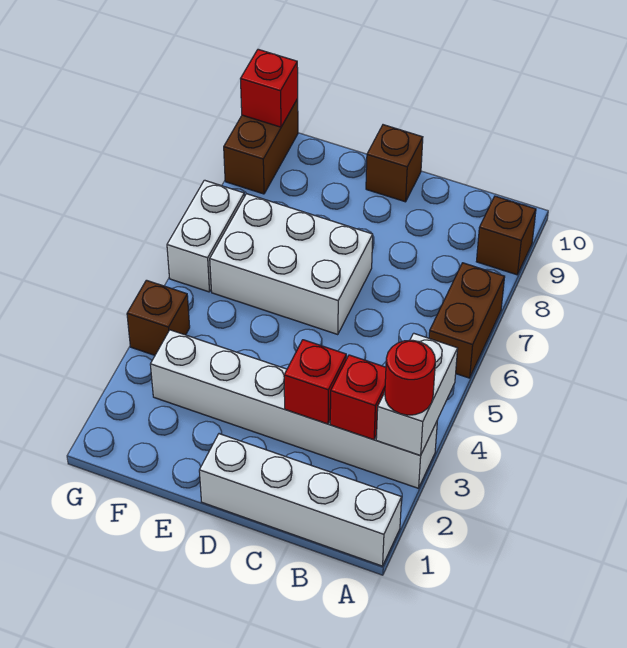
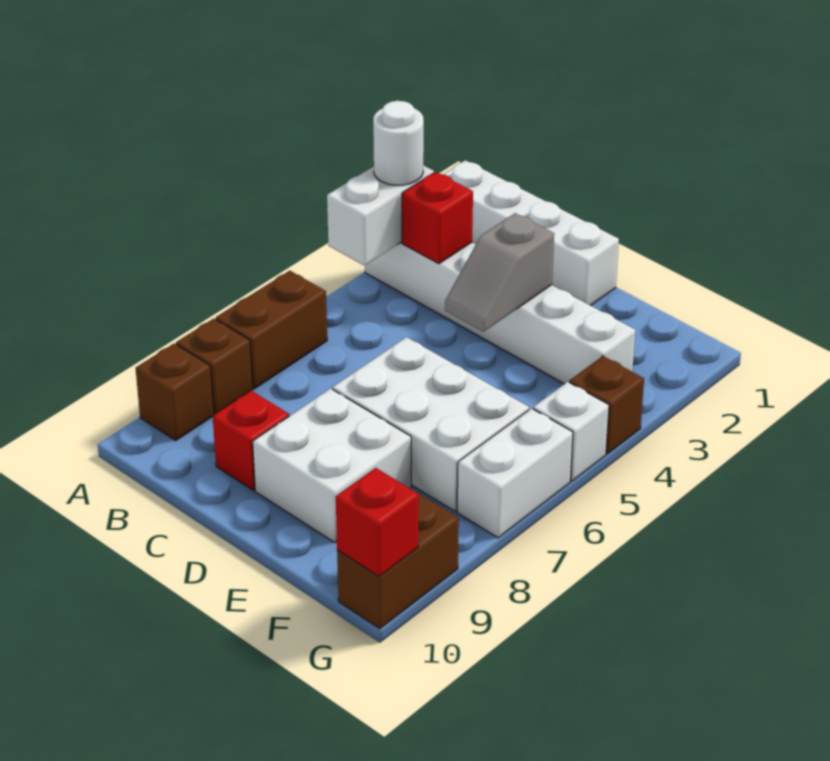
red round brick A3 level 3 -> white round brick A3 level 3
red brick C3 level 2 -> red brick C9 level 1
none -> grey slope D3:D4 level 2 top 3
none -> white brick D8:E9 level 1
brown brick D10 level 1 -> brown brick A8 level 1
none -> white brick G5 level 1

